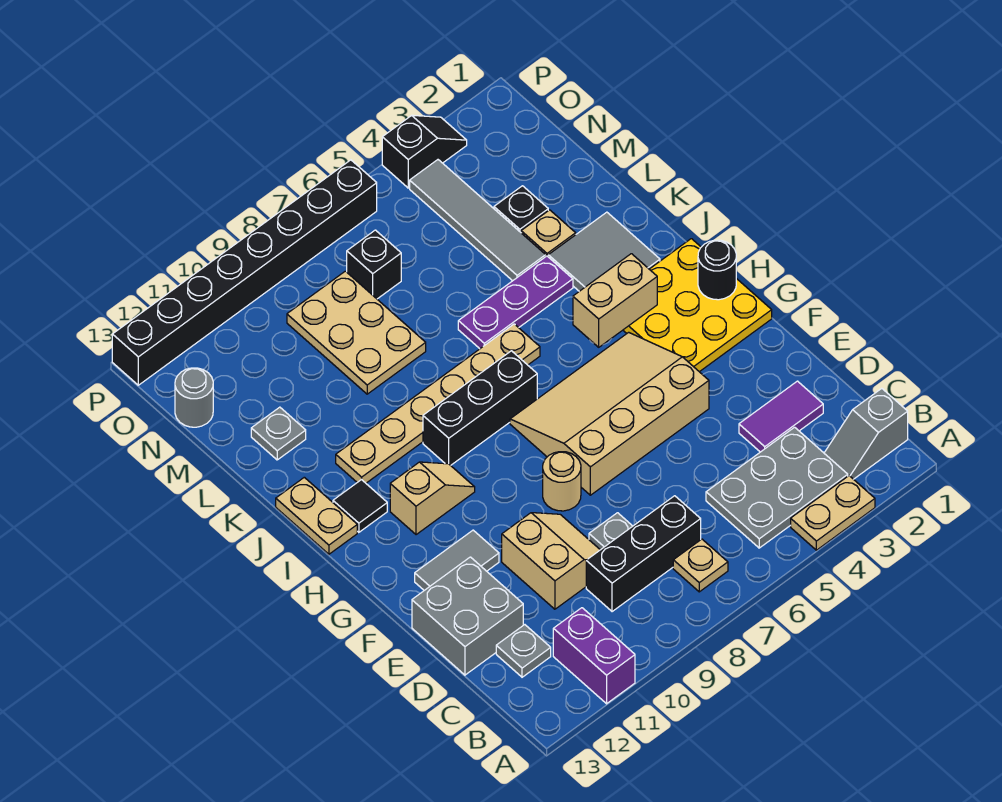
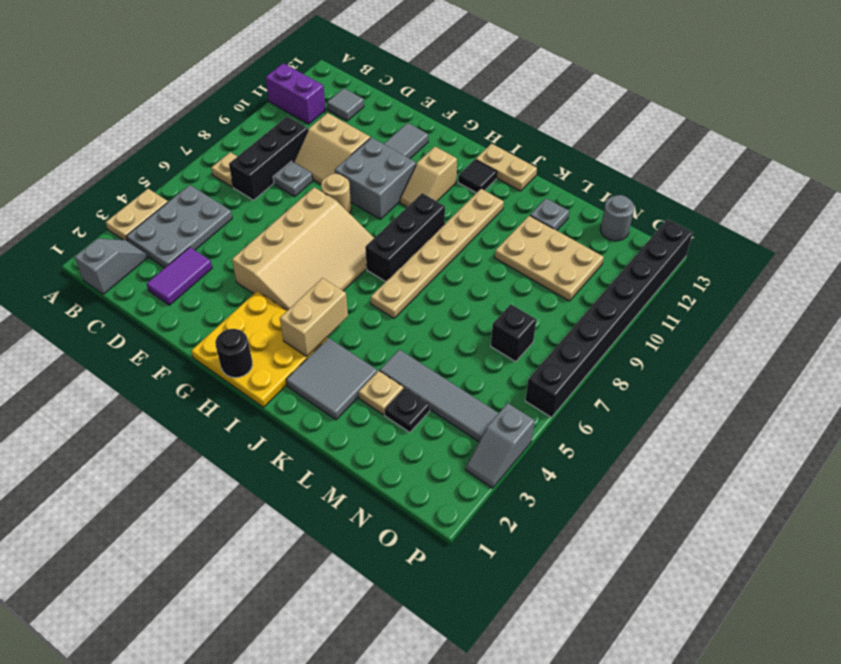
grey plate C12 level 1 -> grey tile C12 level 1
grey brick D12:E13 level 1 -> grey brick F9:G10 level 1
purple plate K4:K6 level 1 -> none
tan plate L8:N9 level 1 -> tan plate L10:N11 level 1
black slope P3:P4 level 1 top 4 -> grey slope P3:P4 level 1 top 4

